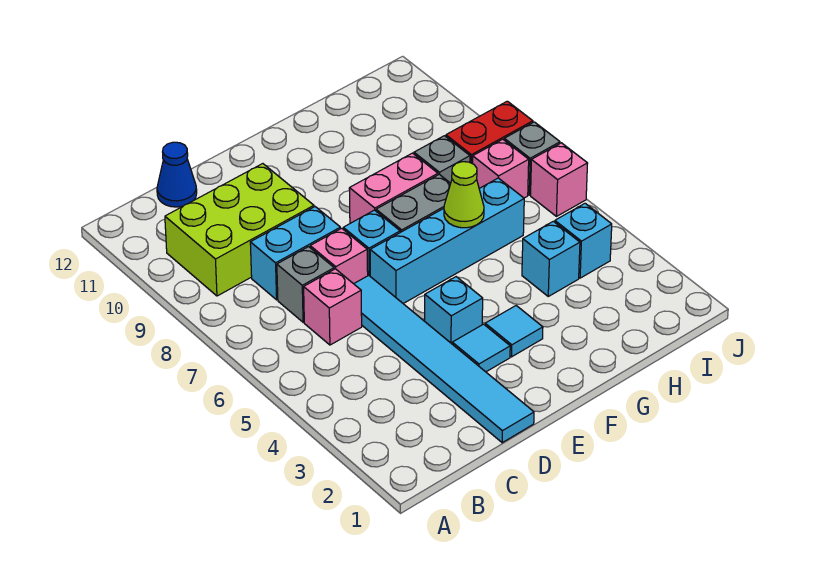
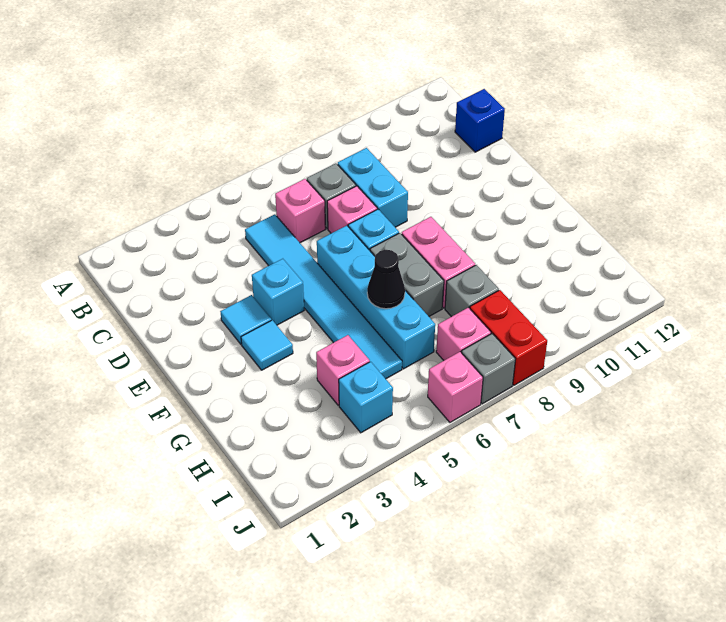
lime brick B9:D10 level 1 -> none
blue cone C12 level 1 -> blue brick C12 level 1
cyan tile D1:D6 level 1 -> cyan tile C5:H5 level 1
lime cone G6 level 2 -> black cone G6 level 2
cyan brick H4 level 1 -> pink brick H4 level 1

